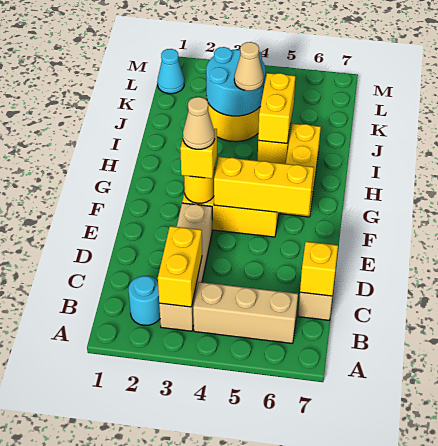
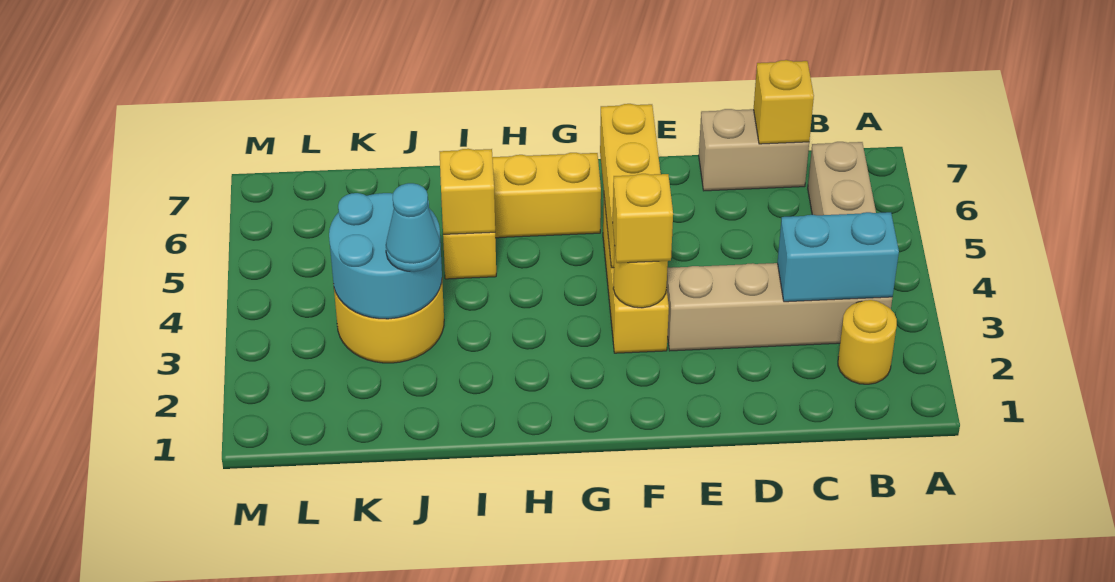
cyan round brick B2 level 1 -> yellow round brick B2 level 1
yellow brick B3:C3 level 2 -> cyan brick B3:C3 level 2
tan cone F3 level 4 -> none
yellow brick I5:J5 level 2 -> yellow brick I5 level 2
tan cone J4 level 3 -> none
cyan cone L1 level 1 -> cyan cone J3 level 3

